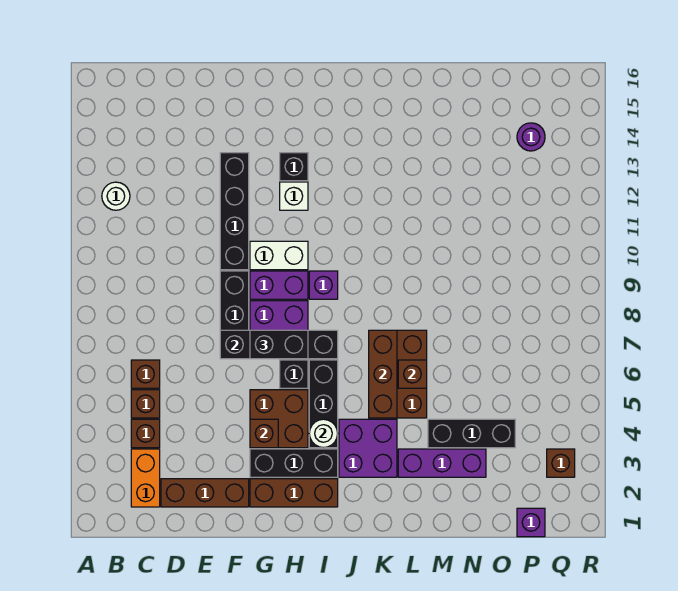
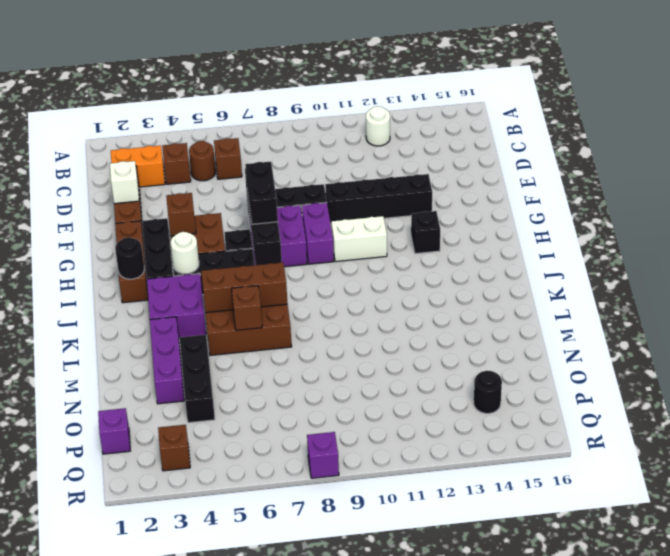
brown brick C5 level 1 -> brown round brick C5 level 1
white brick G10:H10 level 1 -> white brick H10:H11 level 1
white brick H12 level 1 -> white brick E2 level 2
none -> black round brick I2 level 2
purple brick I9 level 1 -> purple brick R8 level 1
purple round brick P14 level 1 -> black round brick P14 level 1

